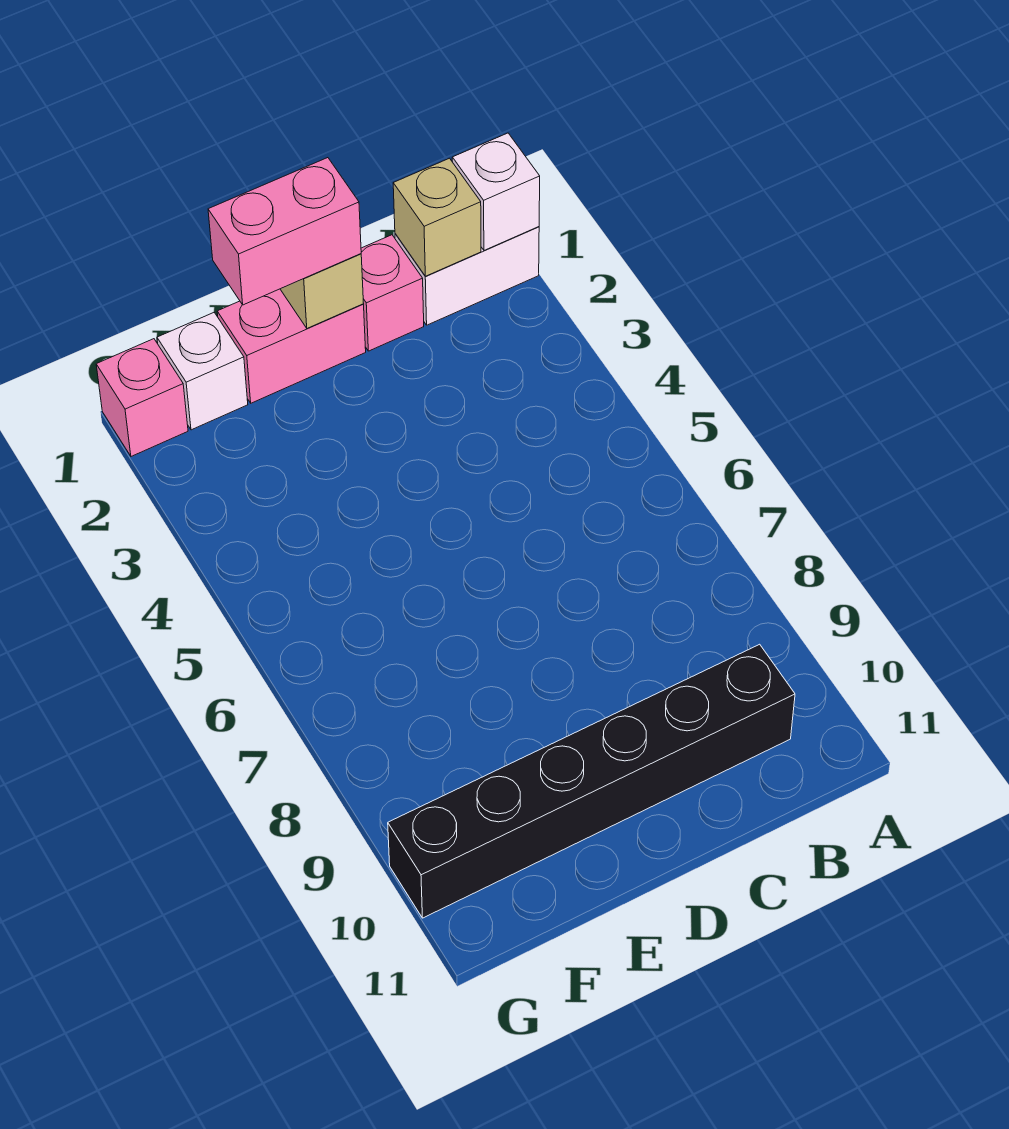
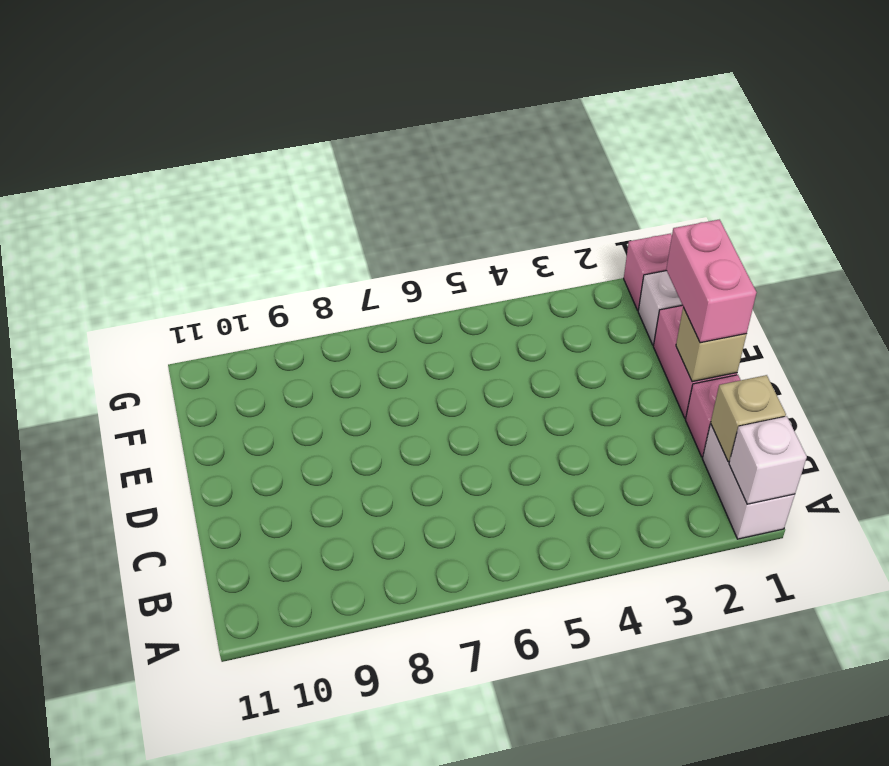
black brick B10:G10 level 1 -> none

